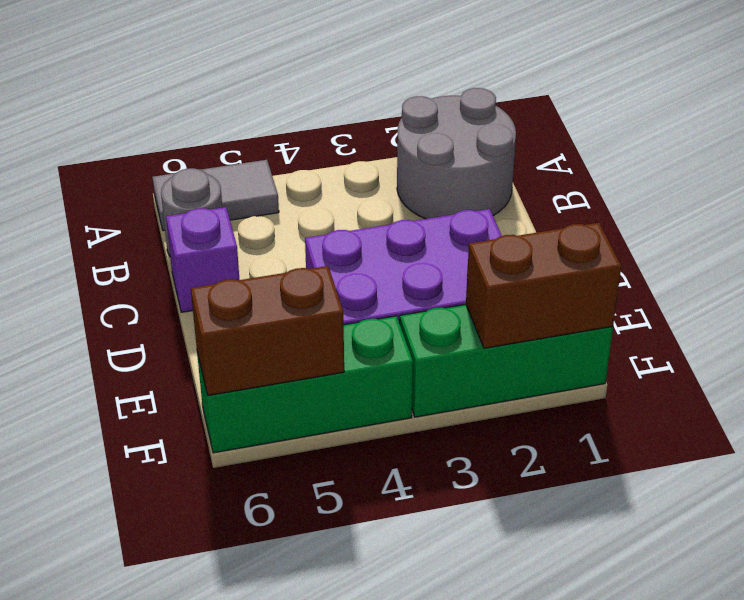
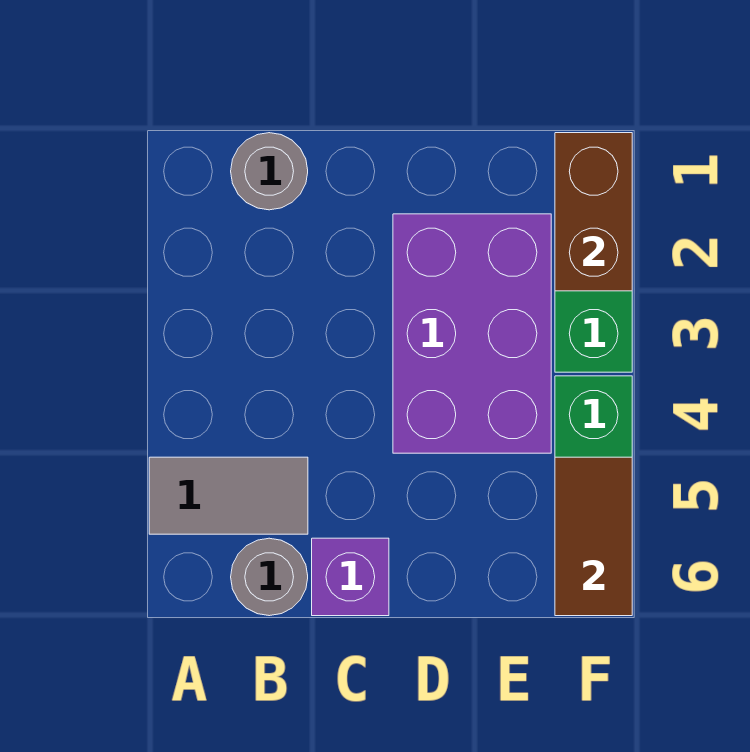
grey round brick A1:B2 level 1 -> grey round brick B1 level 1
grey tile A5:A6 level 1 -> grey tile A5:B5 level 1
brown brick F5:F6 level 2 -> brown tile F5:F6 level 2

